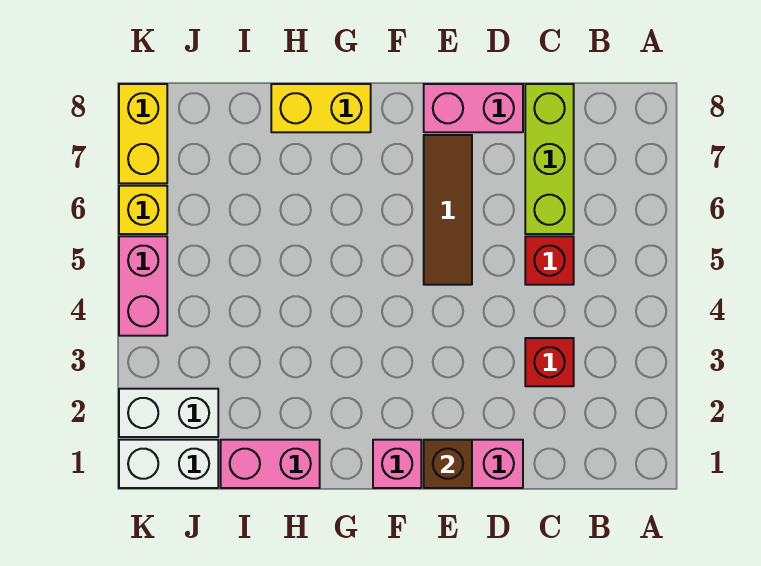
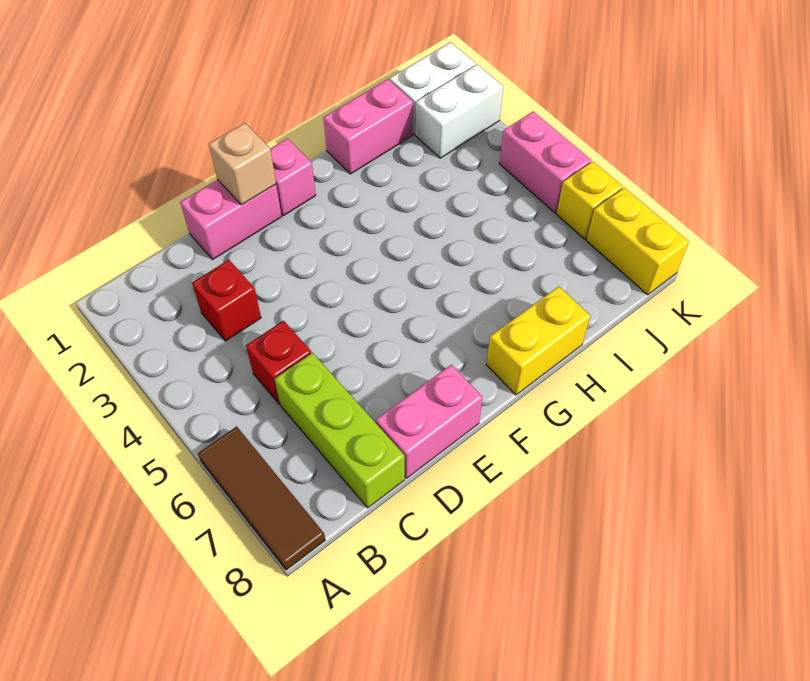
brown brick E1 level 2 -> tan brick E1 level 2
brown tile E5:E7 level 1 -> brown tile A6:A8 level 1

